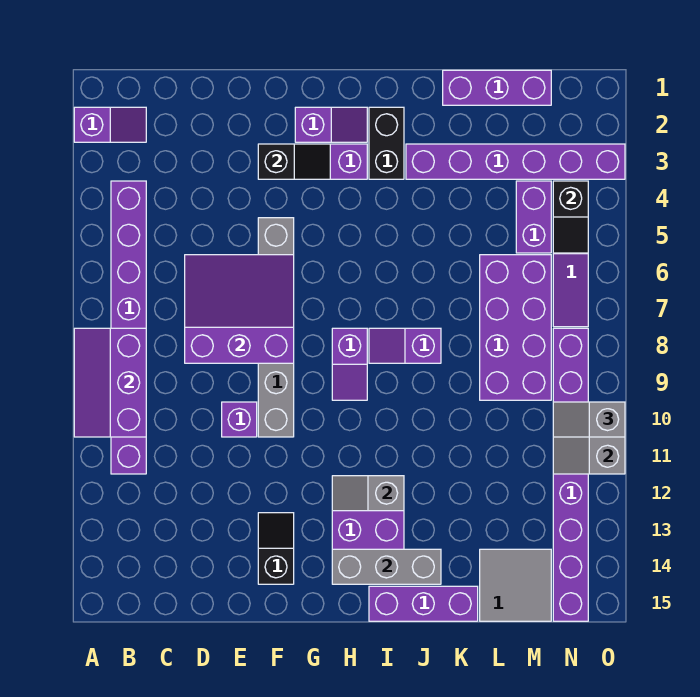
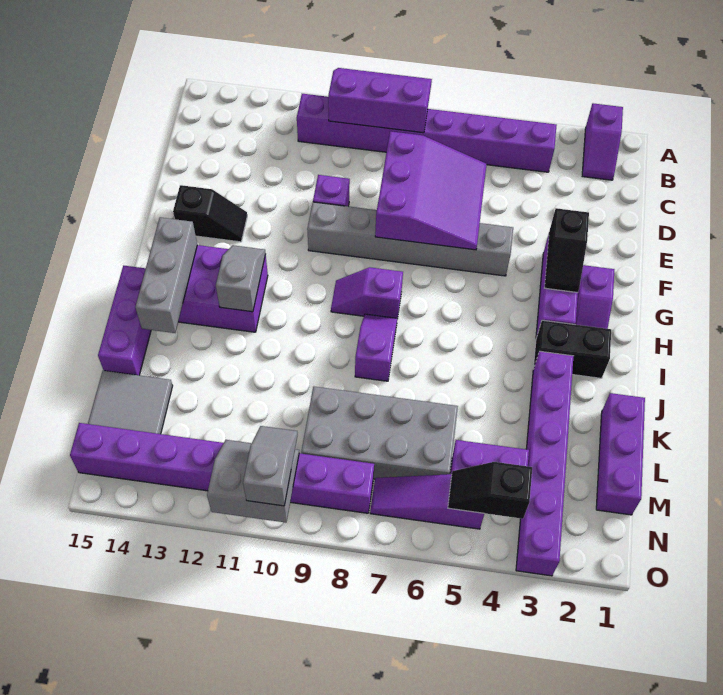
purple brick L6:M9 level 1 -> grey brick L6:M9 level 1

